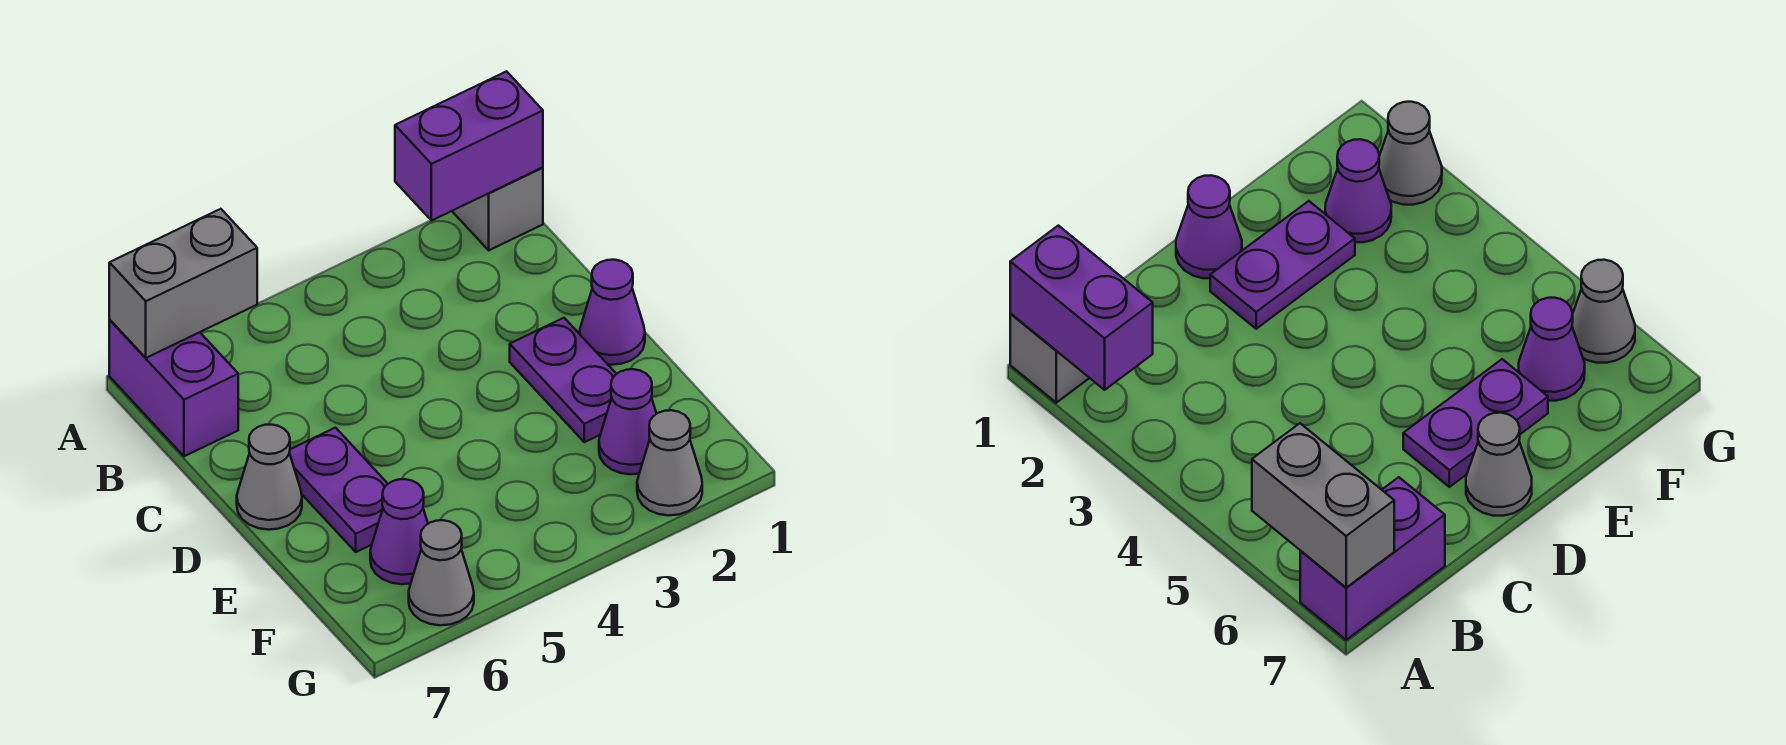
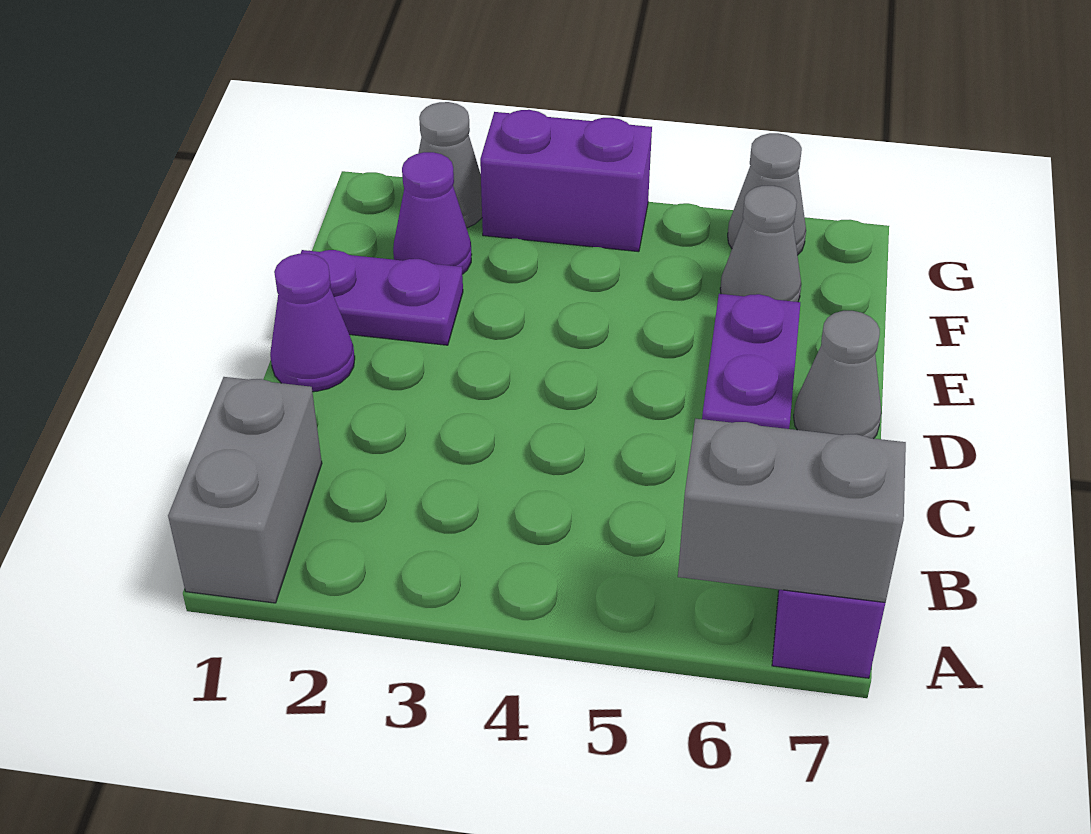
grey brick A1 level 1 -> grey brick A1:B1 level 1
purple brick A1:A2 level 2 -> purple brick G3:G4 level 1
purple plate D2:E2 level 1 -> purple plate E1:E2 level 1
purple cone F6 level 1 -> grey cone F6 level 1

